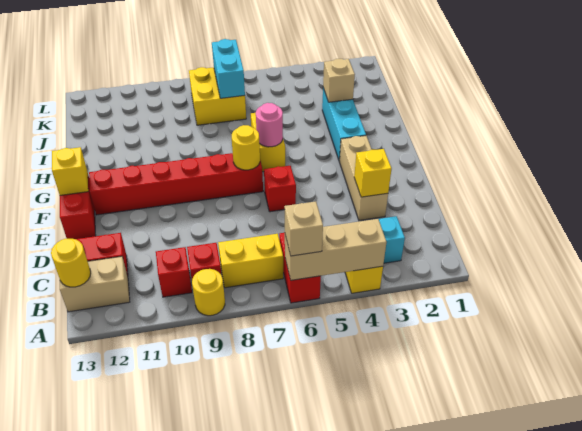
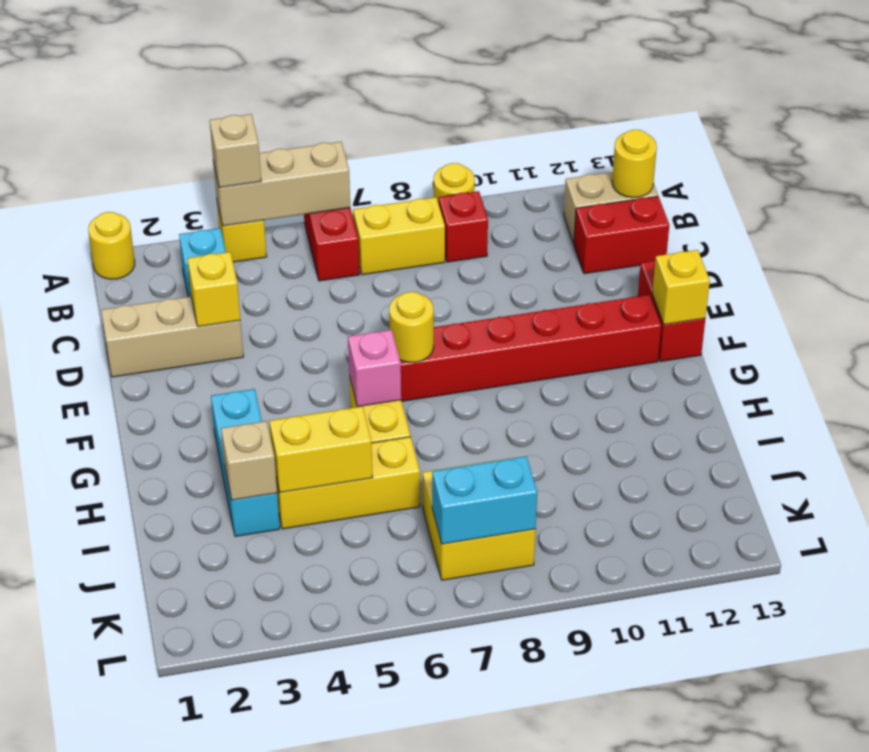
none -> yellow round brick A1 level 1
tan brick A6 level 3 -> tan brick A4 level 3
red brick B10 level 1 -> none
tan brick D3:F3 level 1 -> tan brick D1:D3 level 1
red brick E6 level 1 -> none
pink round brick G6 level 2 -> pink brick G6 level 2
none -> yellow brick I4:I6 level 1
none -> yellow brick I4:I5 level 2
cyan brick J7:K7 level 2 -> cyan brick K7:K8 level 2

